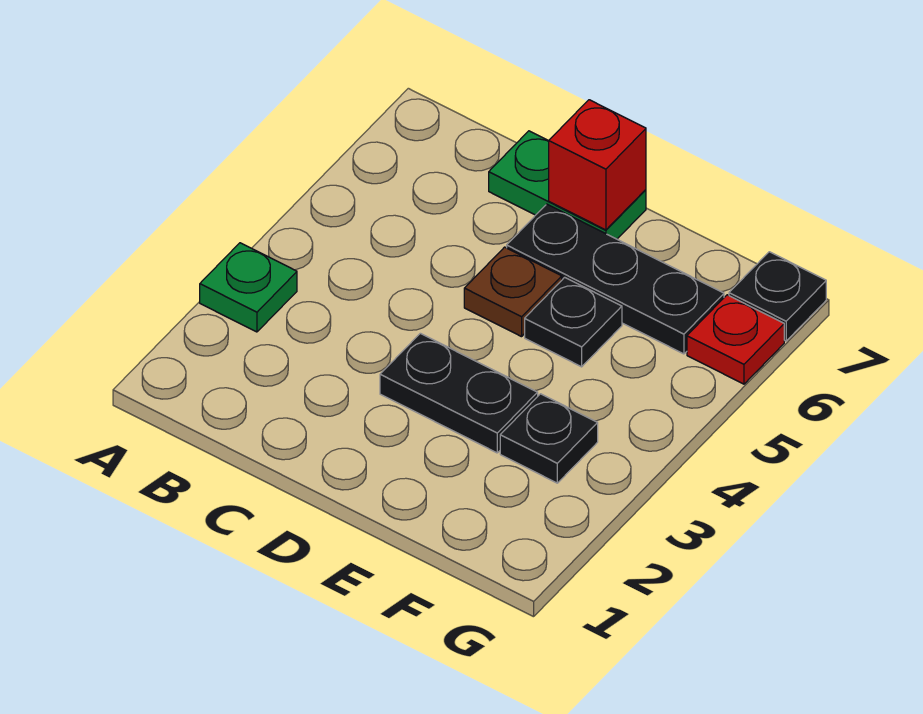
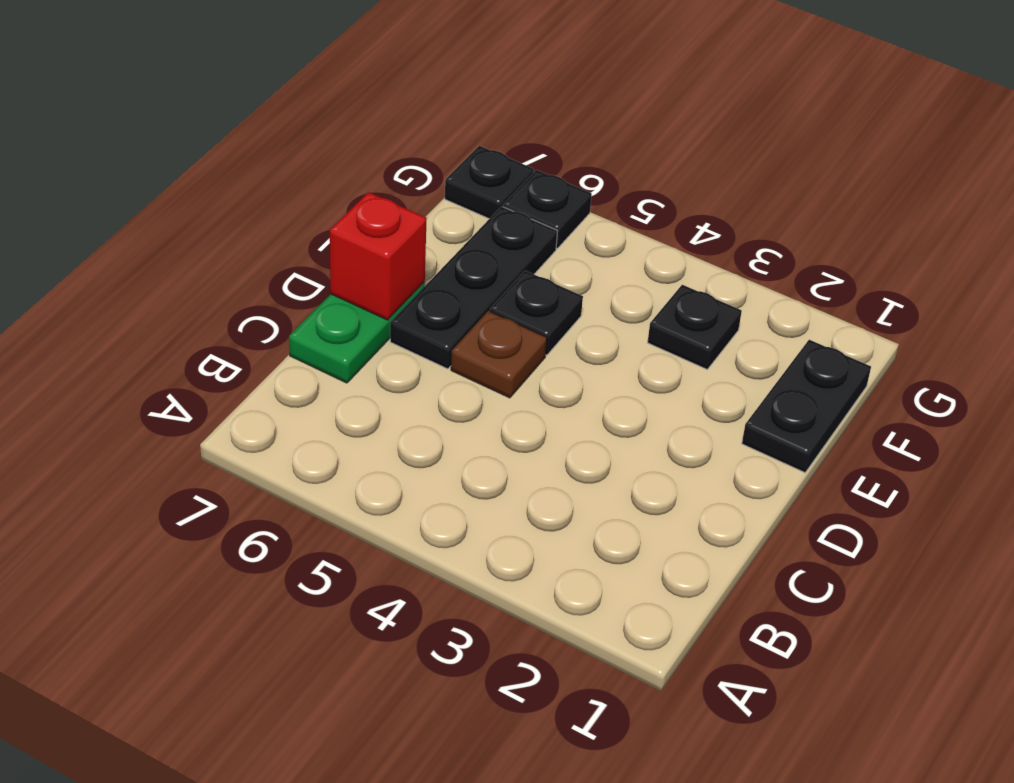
green plate A3 level 1 -> none
black plate D3:E3 level 1 -> black plate E1:F1 level 1
red plate G6 level 1 -> black plate G6 level 1

